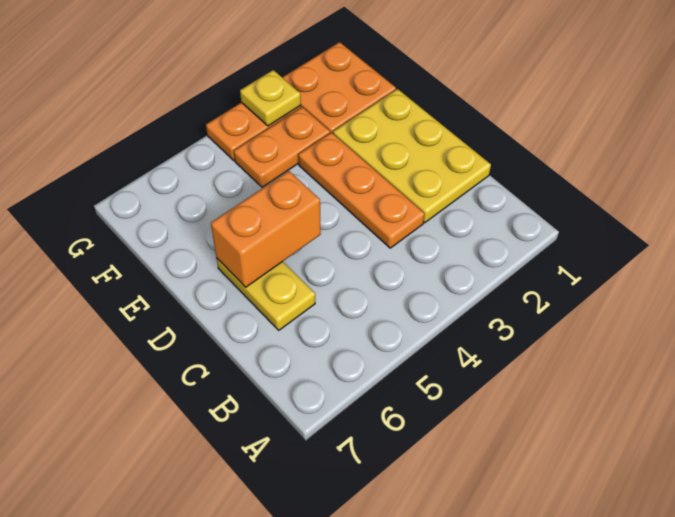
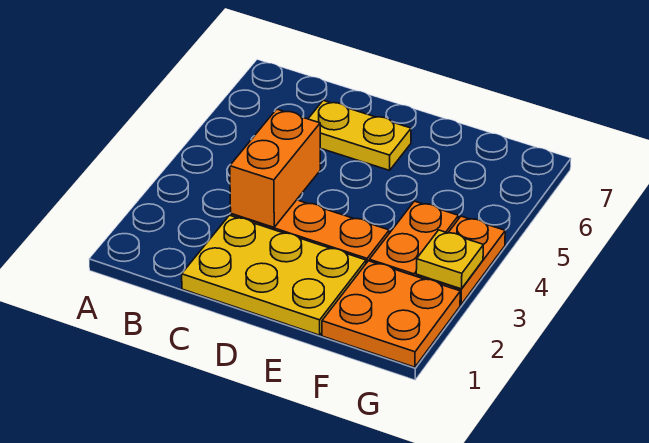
orange brick D5:D6 level 2 -> orange brick C3:C4 level 2

